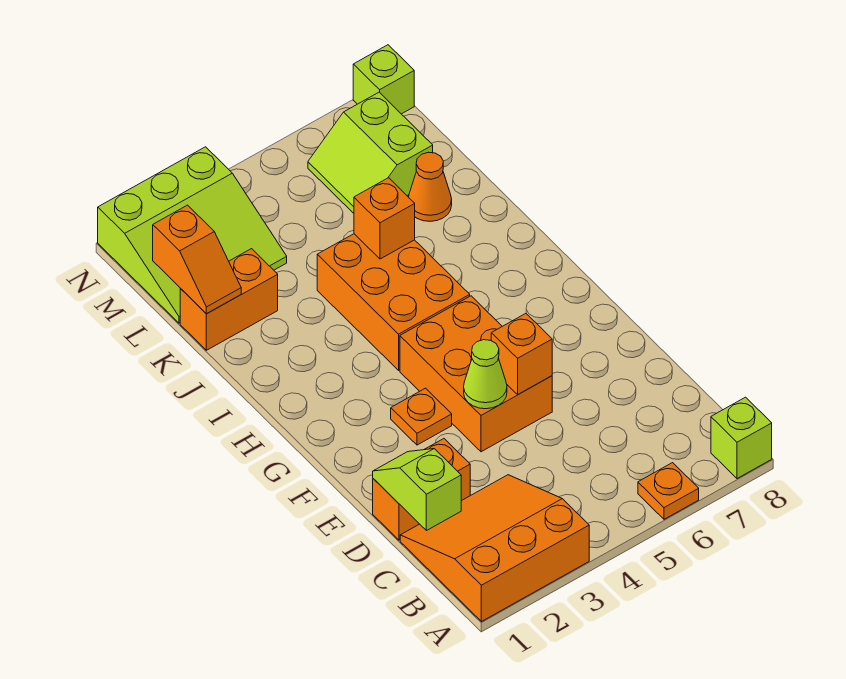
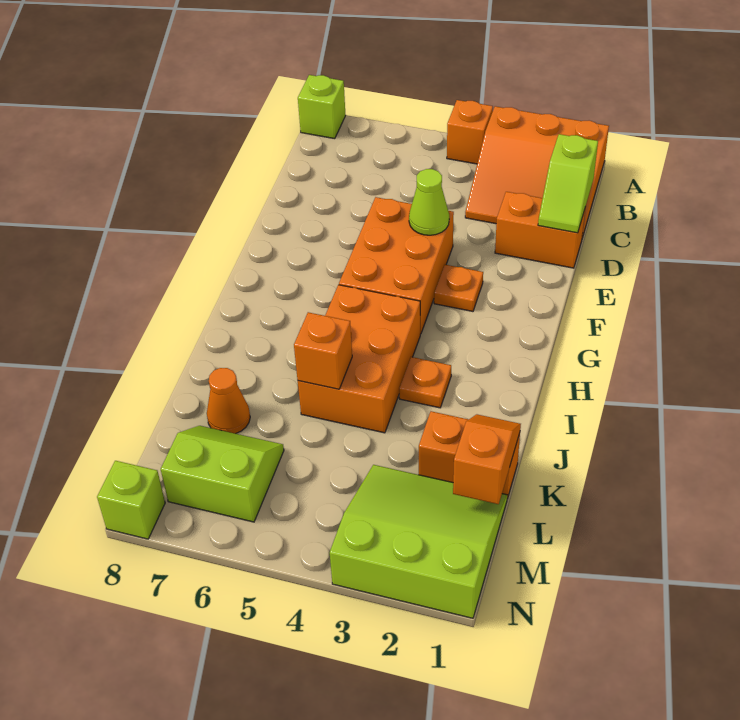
orange plate A6 level 1 -> orange plate I3 level 1
orange brick E5 level 2 -> orange brick A4 level 1
lime slope L6:M7 level 1 top 7 -> lime slope L6:M7 level 1 top M

